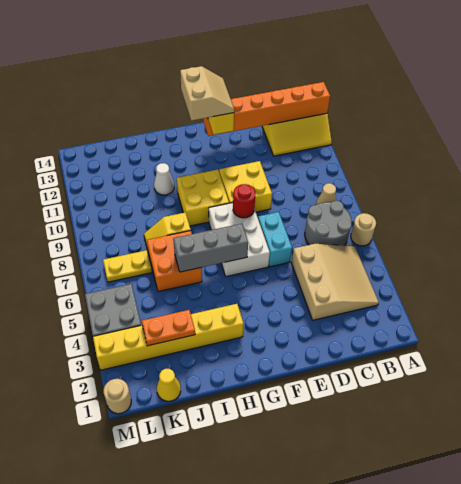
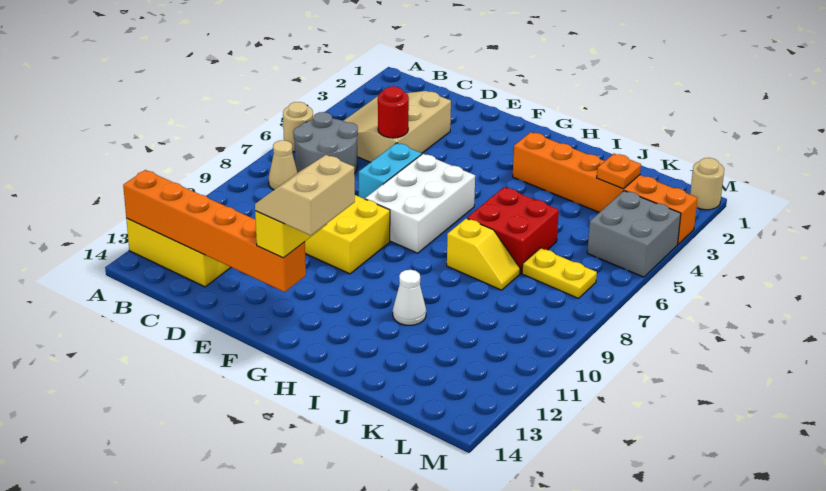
red round brick F8 level 2 -> red round brick D5 level 2
grey brick G6:I6 level 2 -> none
yellow brick G9:H10 level 1 -> none
yellow brick H3:M3 level 1 -> orange brick H3:M3 level 1
orange brick I6:J7 level 1 -> red brick I6:J7 level 1
orange plate J3:K3 level 2 -> orange plate K3 level 2
yellow cone K1 level 1 -> none

